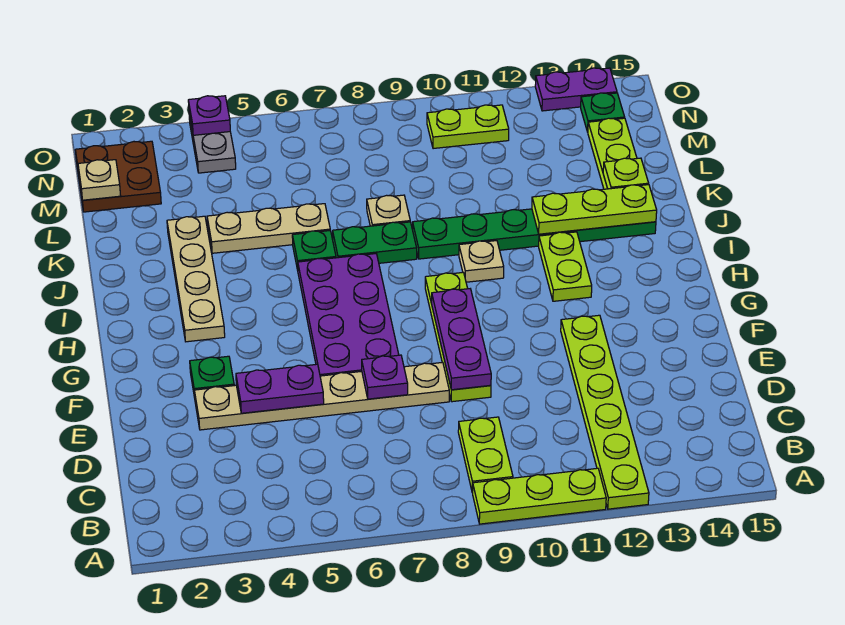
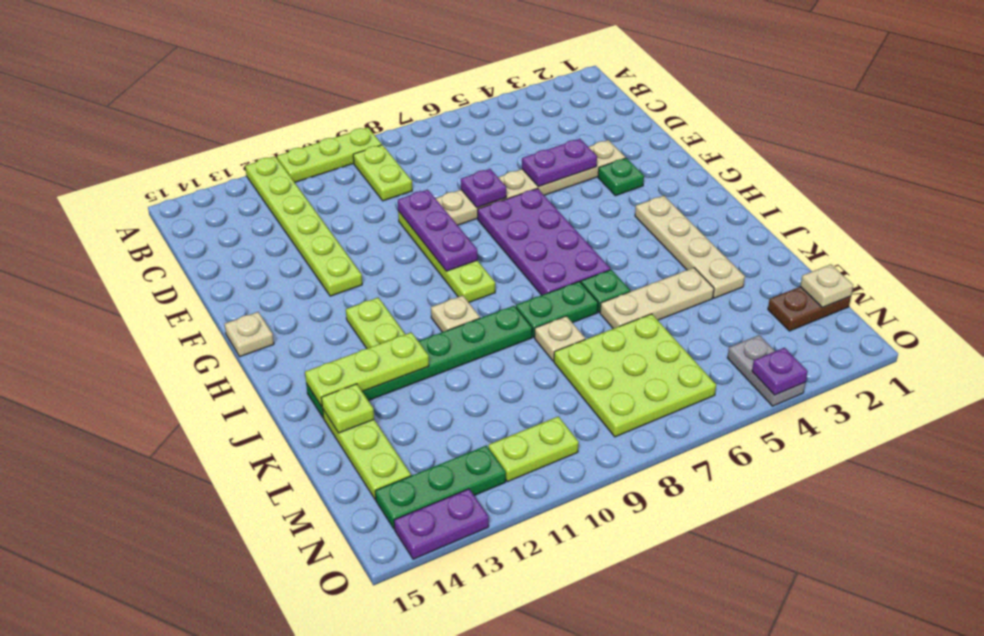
none -> tan plate G15 level 1
none -> lime plate L6:N8 level 1
brown plate M1:N2 level 1 -> brown plate M1:M2 level 1
green plate N14 level 1 -> green plate N12:N14 level 1

